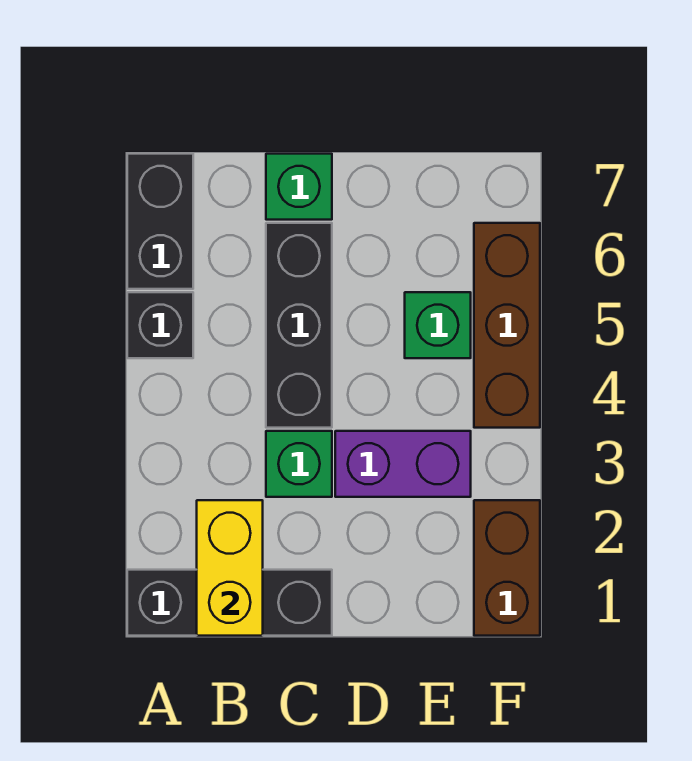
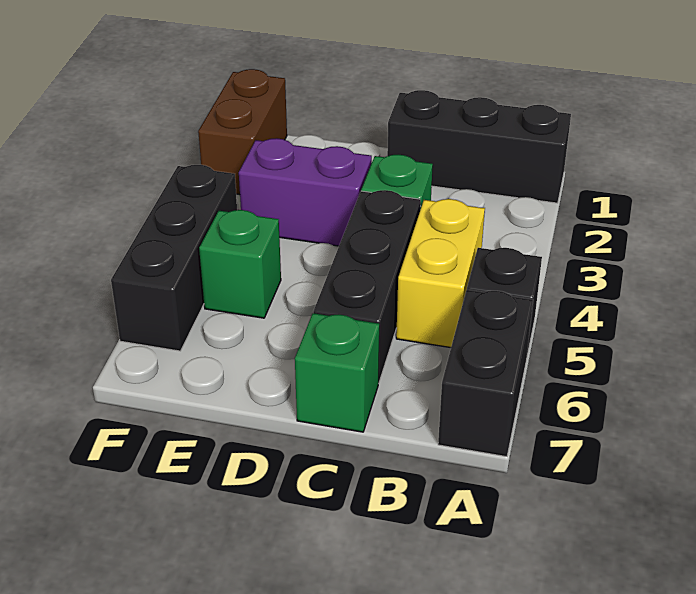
yellow brick B1:B2 level 2 -> yellow brick B4:B5 level 1
brown brick F4:F6 level 1 -> black brick F4:F6 level 1

